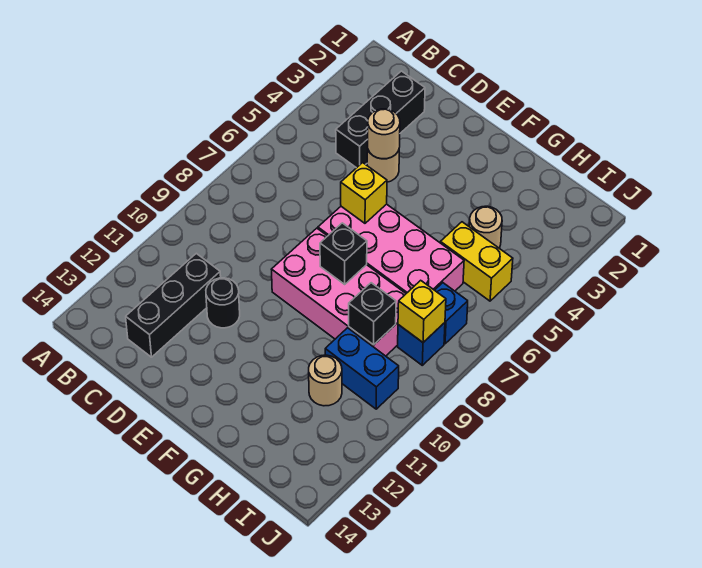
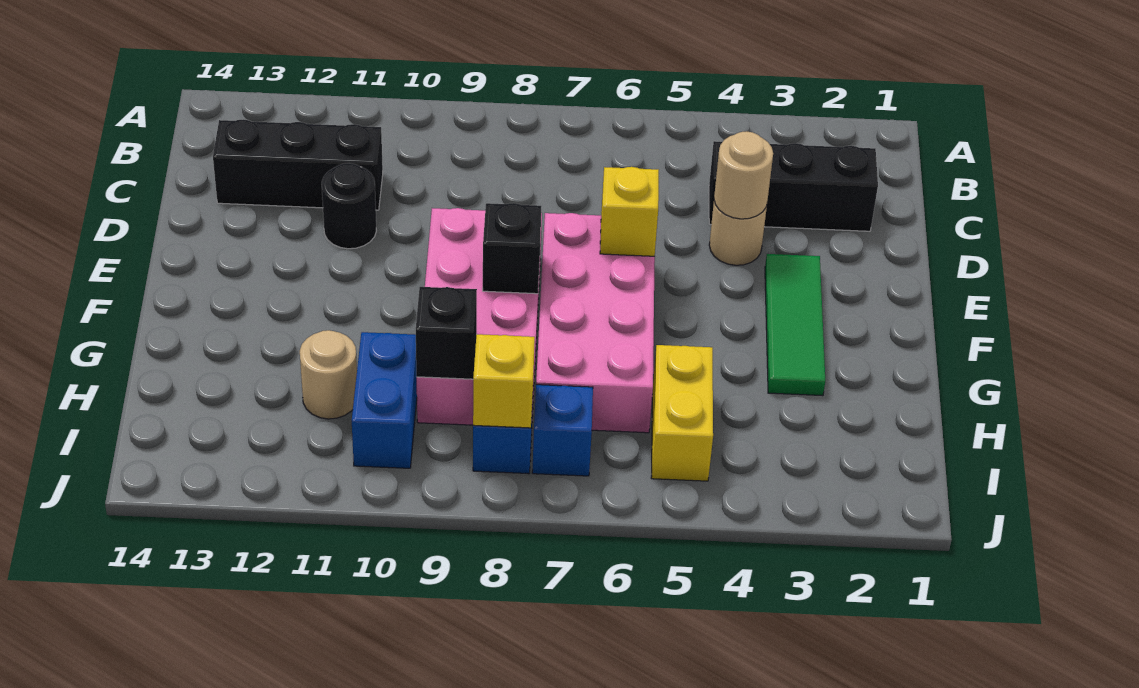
none -> green tile E3:G3 level 1
tan round brick H4 level 1 -> none

